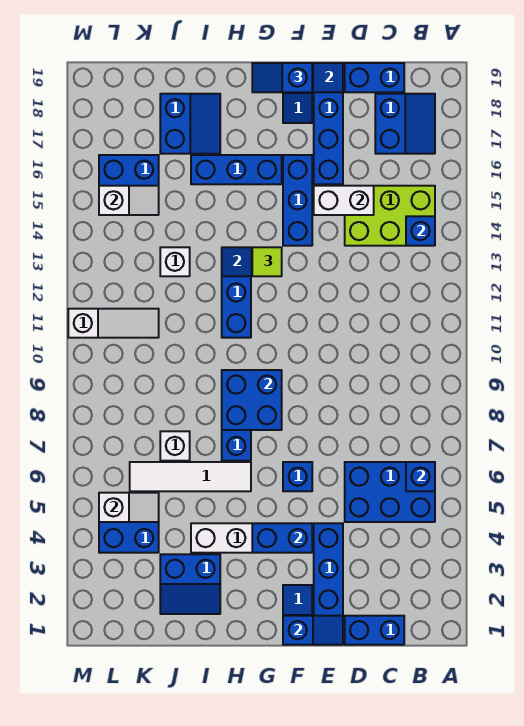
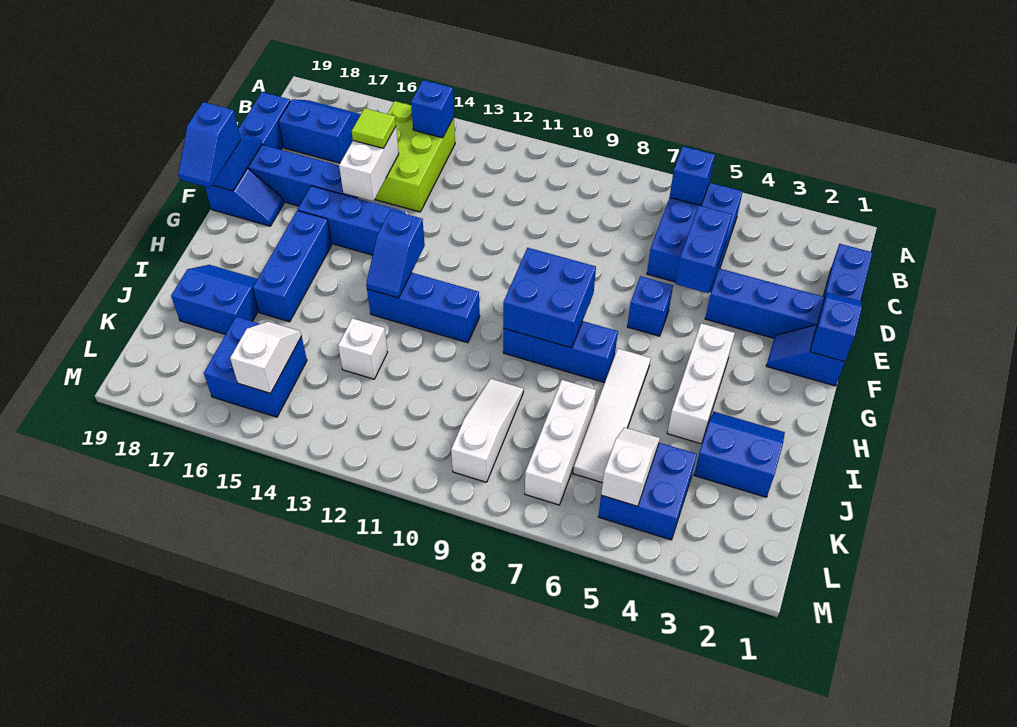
blue brick F4:G4 level 2 -> blue brick D5:E5 level 2
lime tile G13 level 3 -> lime tile D15 level 3
blue slope I2:J3 level 1 top 3 -> blue slope I2:J3 level 1 top J
white brick J7 level 1 -> white brick J7:L7 level 1
white slope K11:M11 level 1 top M -> white slope J9:L9 level 1 top L

